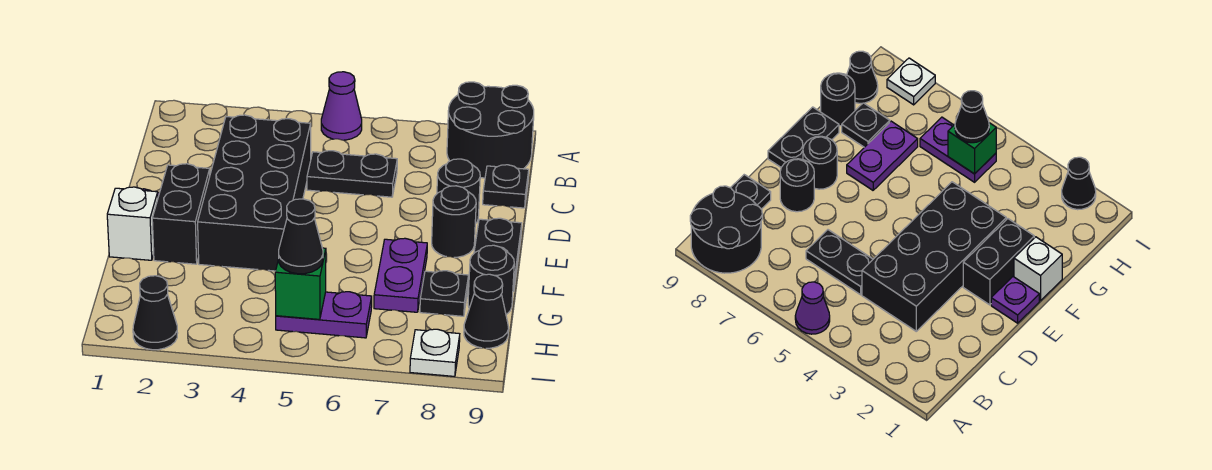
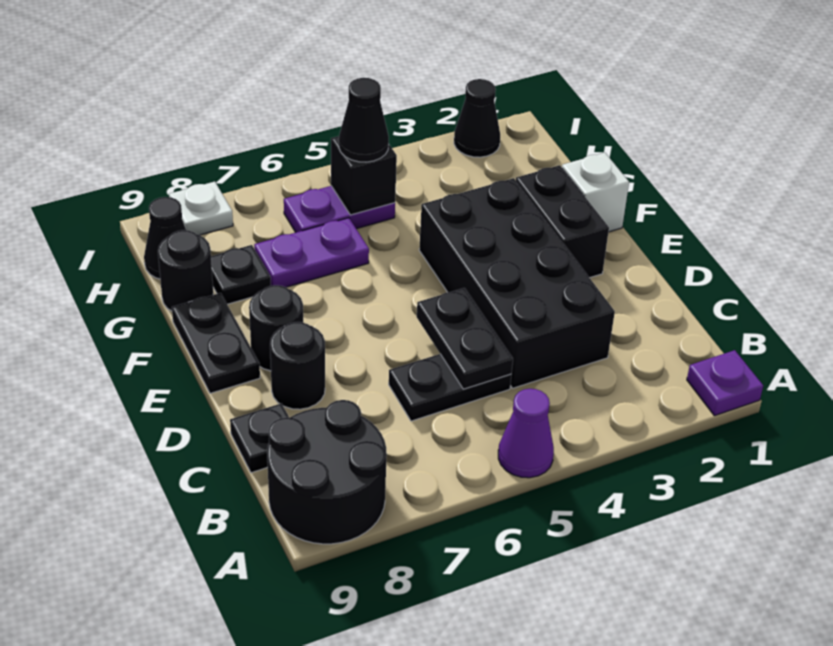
none -> black plate C5:D5 level 2
purple plate E1 level 1 -> purple plate A1 level 1
purple plate F7:G7 level 1 -> purple plate G6:G7 level 1
green brick H5 level 2 -> black brick H5 level 2

